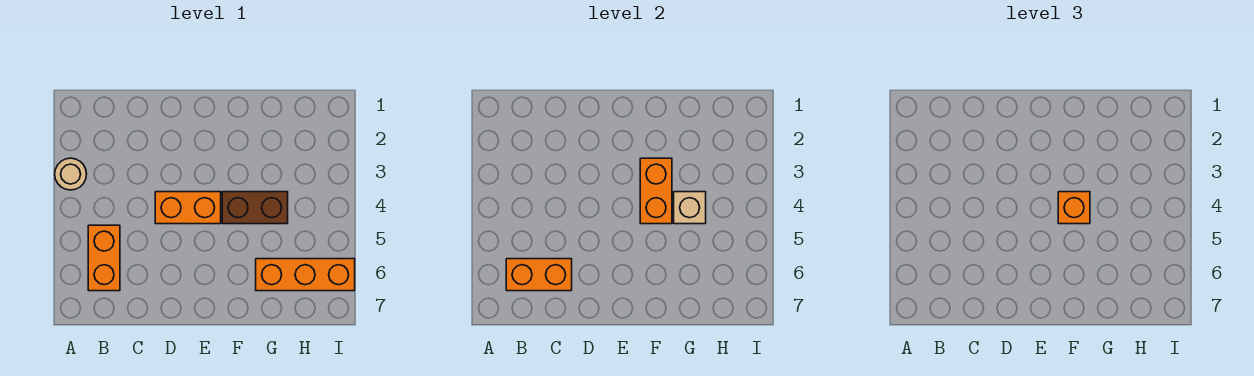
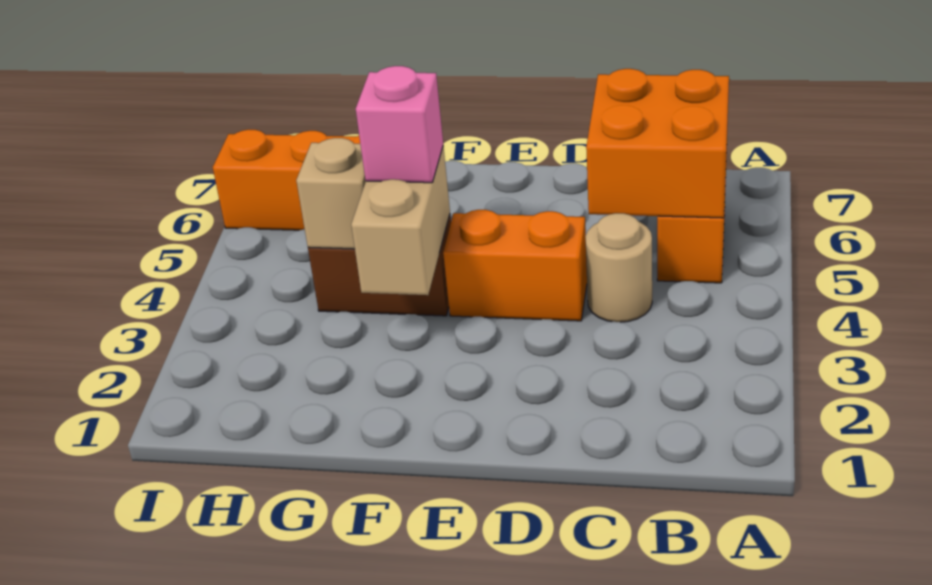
tan round brick A3 level 1 -> tan round brick C4 level 1
orange brick B6:C6 level 2 -> orange brick B5:C6 level 2
orange brick F3:F4 level 2 -> tan brick F3:F4 level 2
orange brick F4 level 3 -> pink brick F4 level 3

